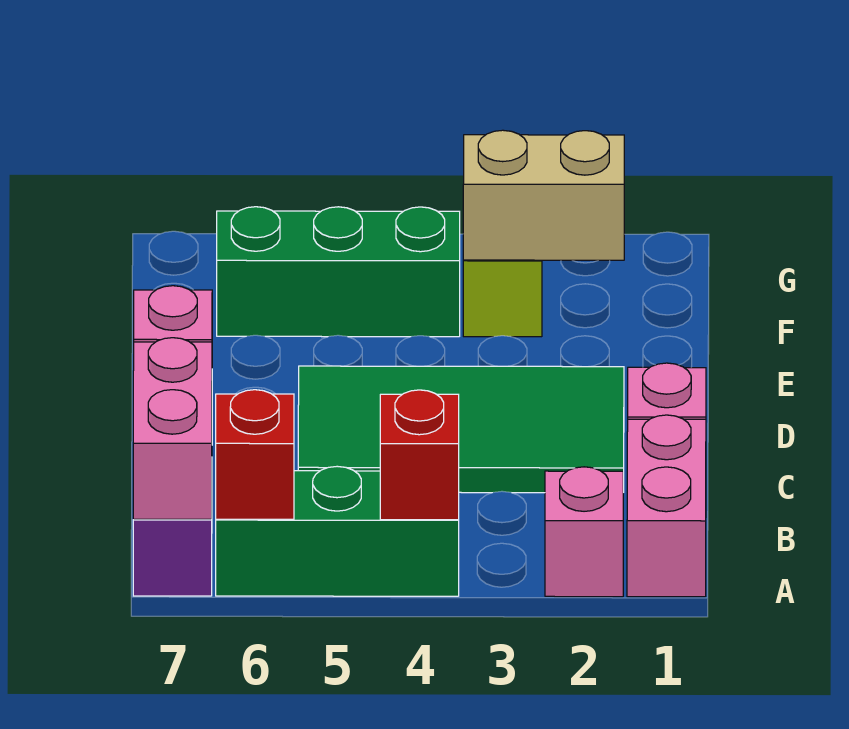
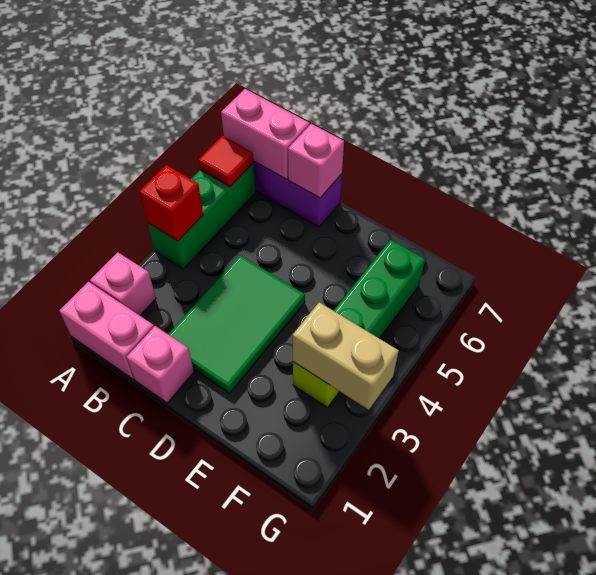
red brick A6 level 2 -> red tile A6 level 2
green tile C2:D5 level 1 -> green tile C2:D4 level 1
tan brick F2:F3 level 2 -> tan brick F3:G3 level 2

